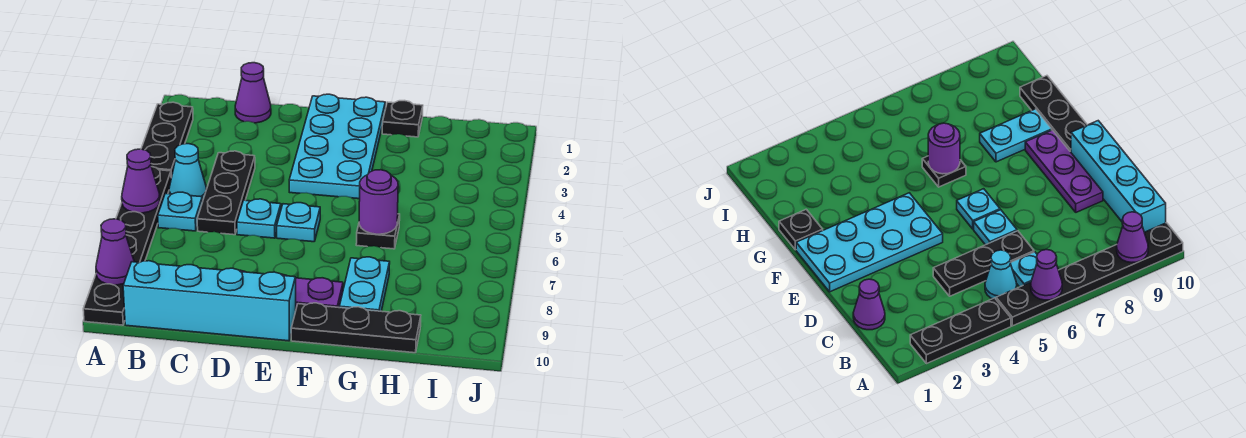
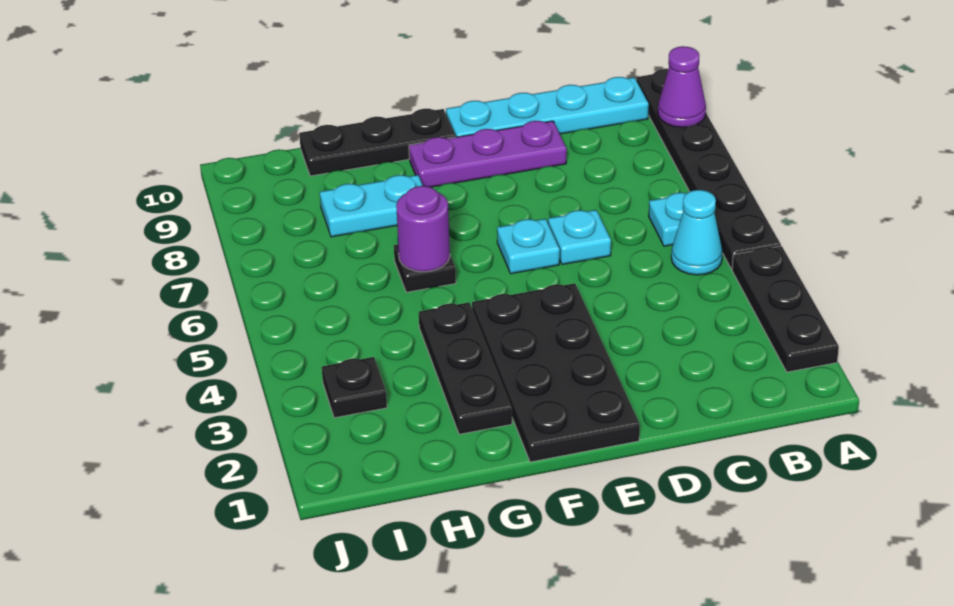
purple cone A6 level 2 -> none
cyan brick B10:E10 level 1 -> cyan plate B10:E10 level 1
purple cone C1 level 1 -> none
black plate C4:C6 level 1 -> black plate G2:G4 level 1
cyan plate E1:F4 level 1 -> black plate E1:F4 level 1
black plate G1 level 1 -> black plate I3 level 1
cyan plate G8:G9 level 1 -> cyan plate G8:H8 level 1

